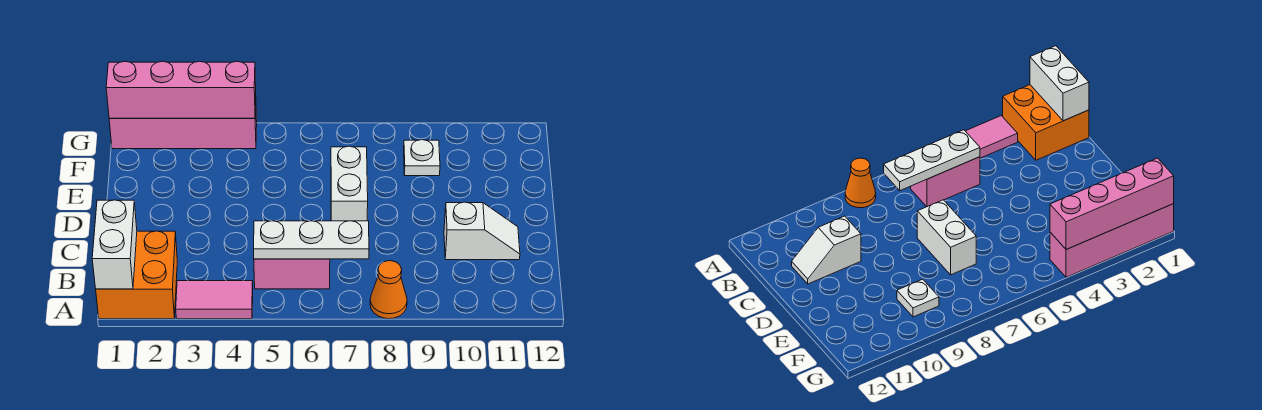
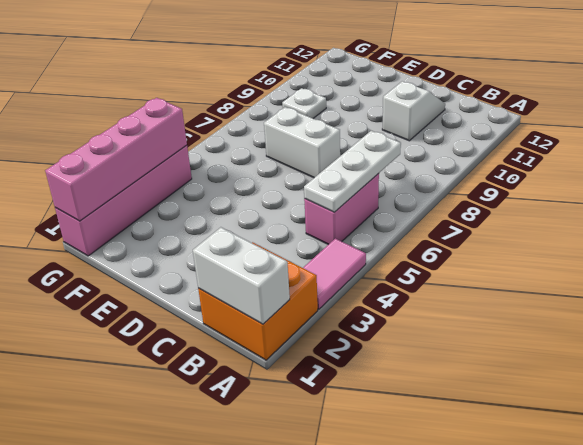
orange cone A8 level 1 -> none

